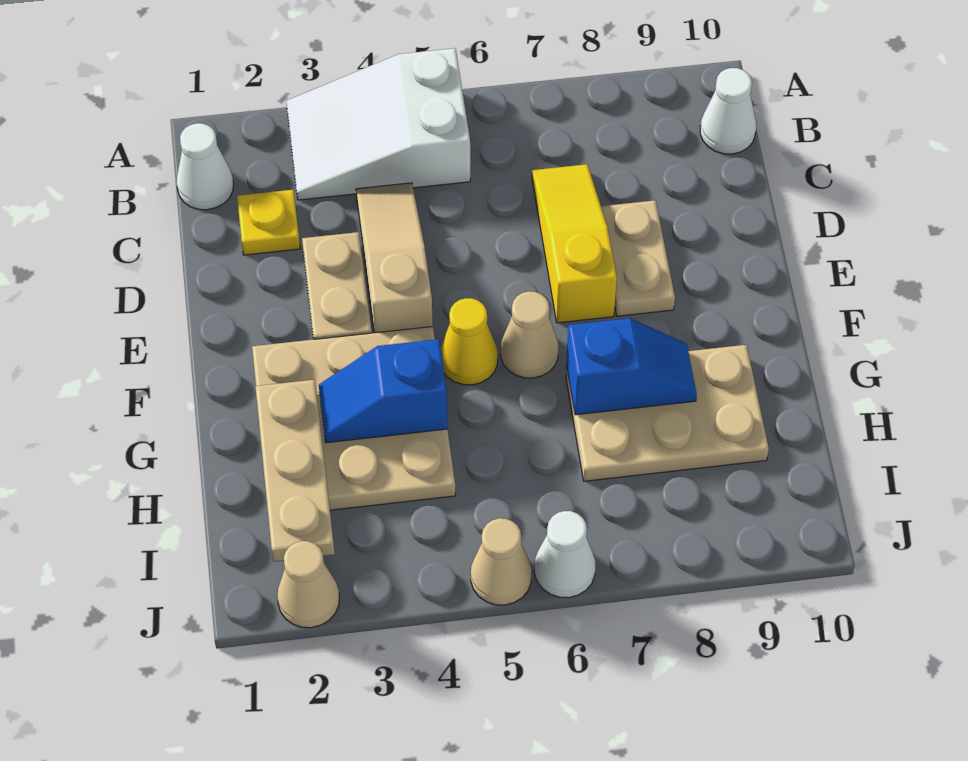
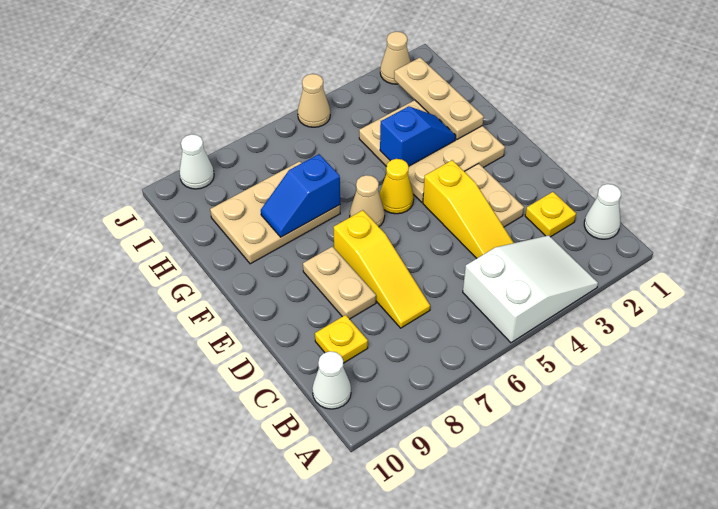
tan slope C4:E4 level 1 top E -> yellow slope C4:E4 level 1 top E
none -> yellow plate C9 level 1
white cone J6 level 1 -> white cone J9 level 1

